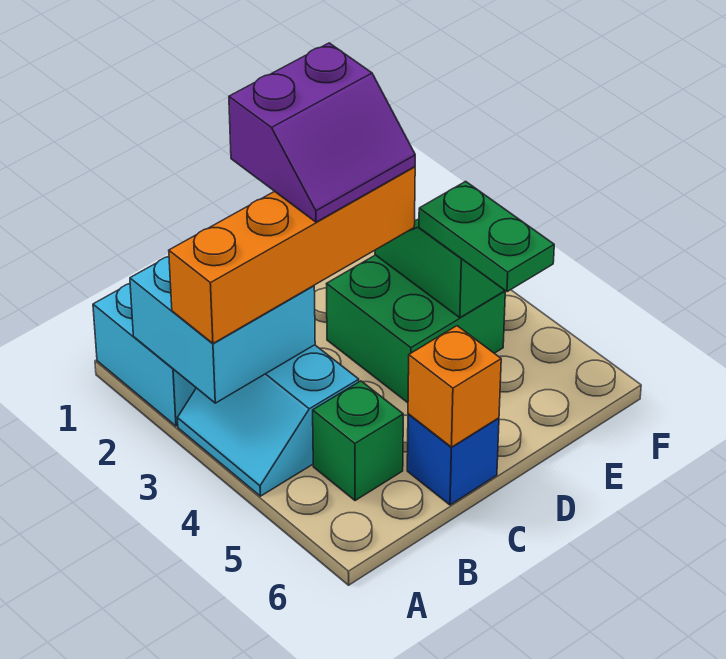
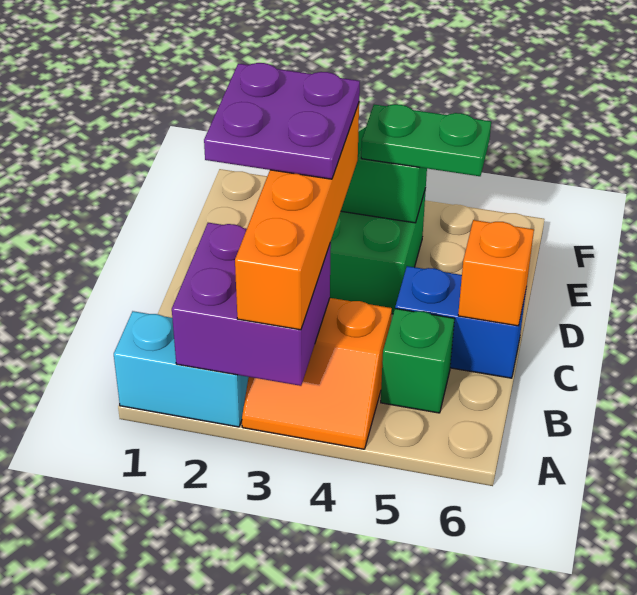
cyan brick A2:B3 level 2 -> purple brick A2:B3 level 2
cyan slope A3:B4 level 1 top B -> orange slope A3:B4 level 1 top B
purple slope C2:D3 level 4 top 2 -> purple plate C2:D3 level 4
blue brick C6 level 1 -> blue brick C5:C6 level 1

